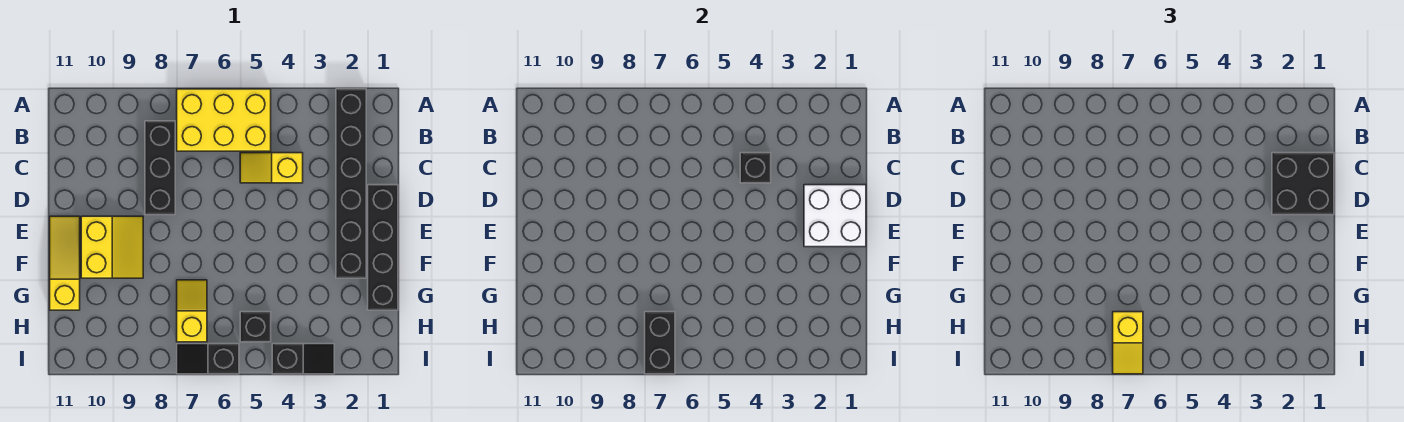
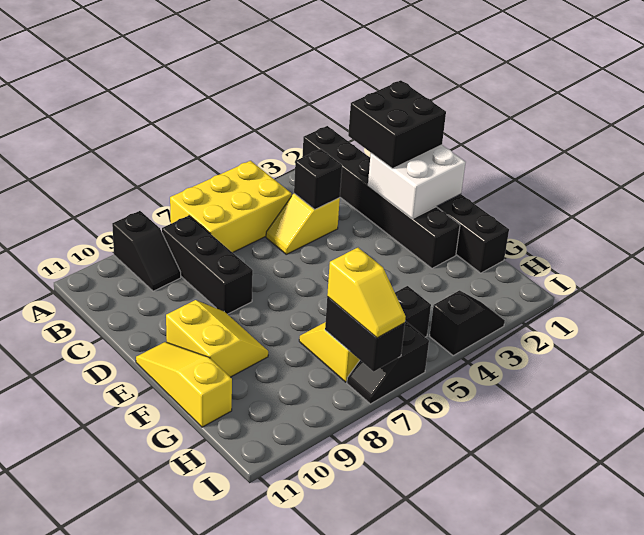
none -> black slope A9:B9 level 1 top A

